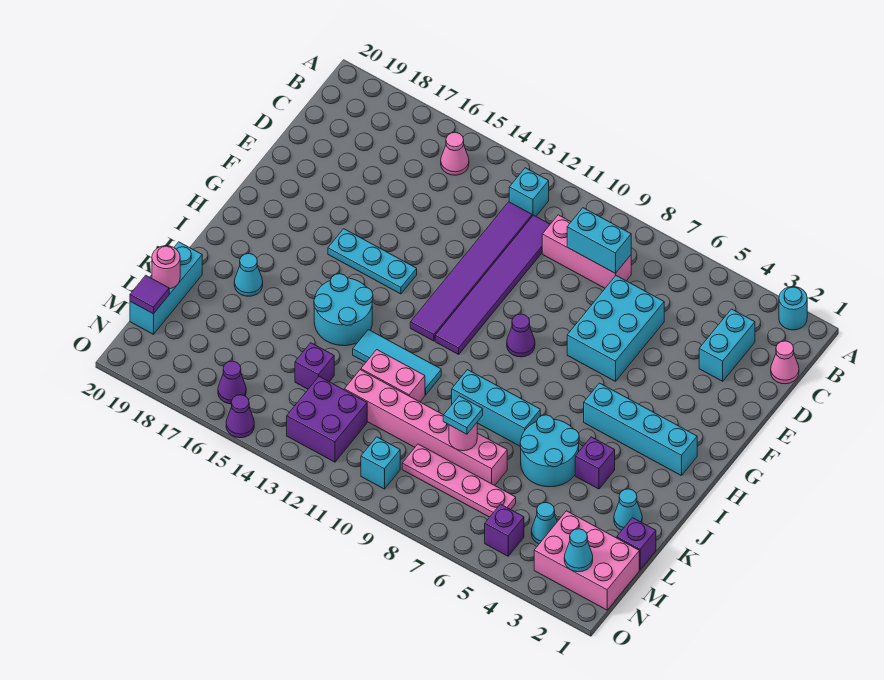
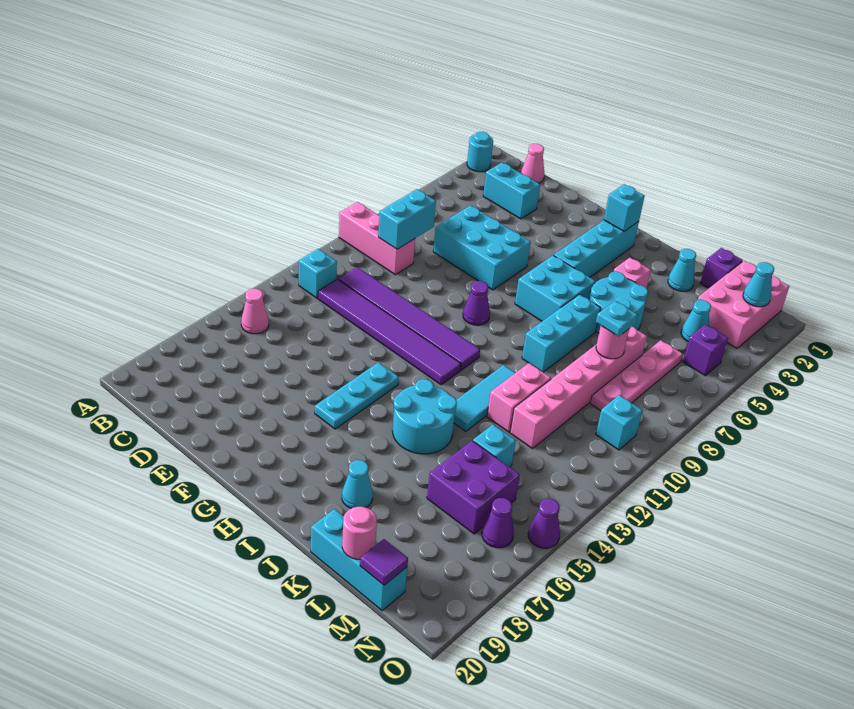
pink brick C8:C10 level 1 -> pink brick A9:C9 level 1
none -> cyan brick H2 level 2
none -> cyan brick H6:I7 level 1
purple brick J4 level 1 -> pink brick J4 level 1
purple brick L14 level 1 -> cyan brick L14 level 1
purple brick M12:N13 level 1 -> purple brick L15:M16 level 1

